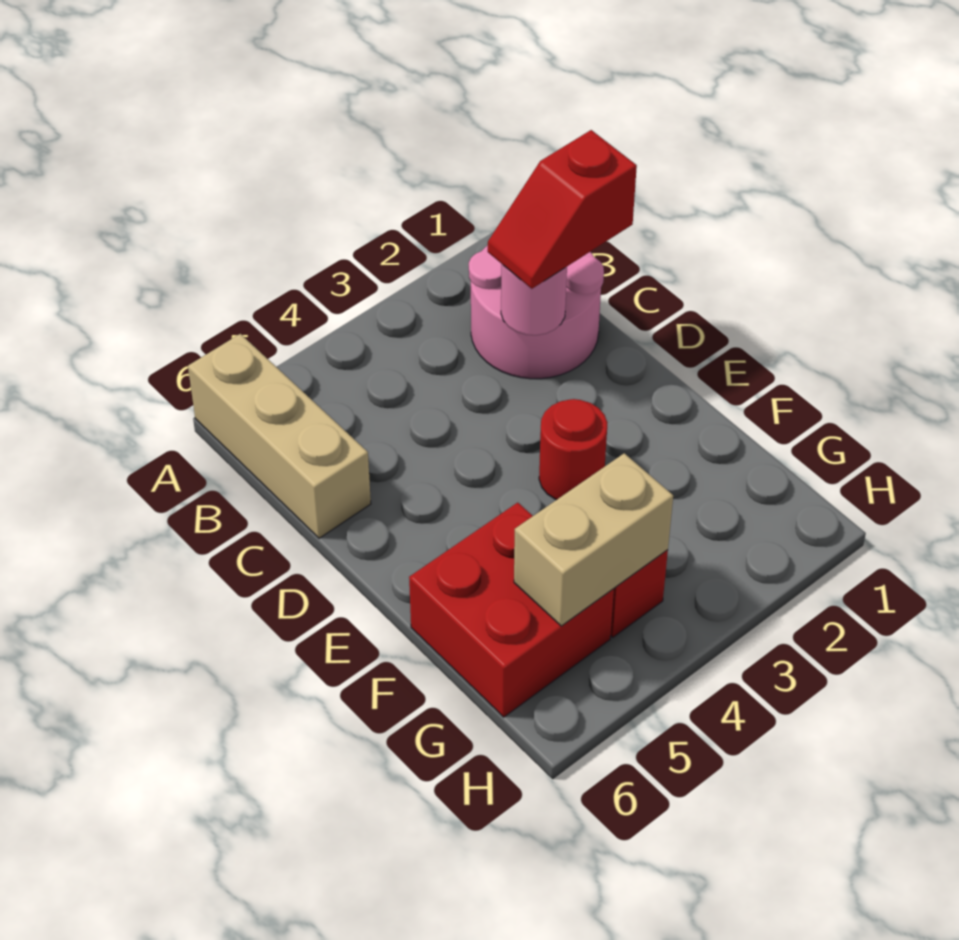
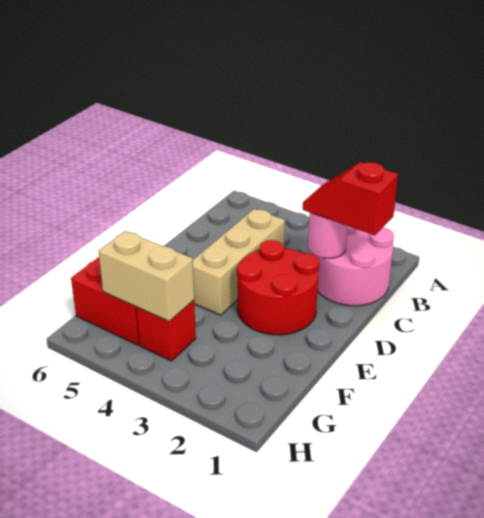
tan brick A6:C6 level 1 -> tan brick C4:E4 level 1
red round brick E3 level 1 -> red round brick D2:E3 level 1

